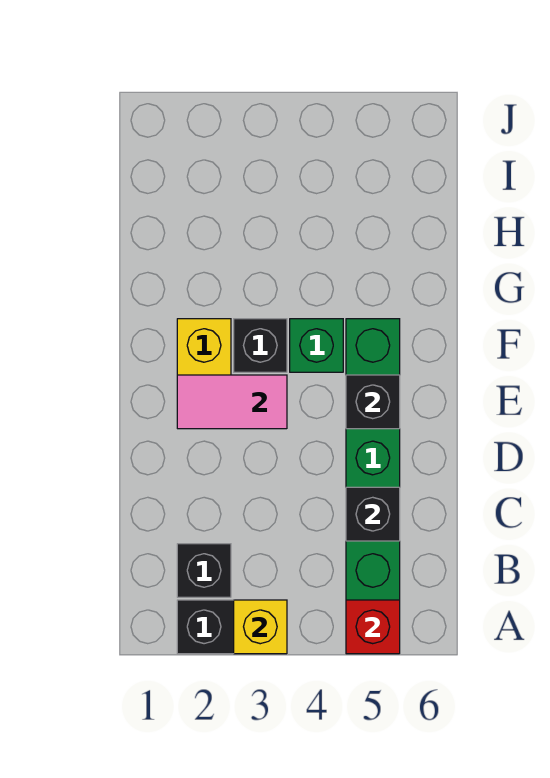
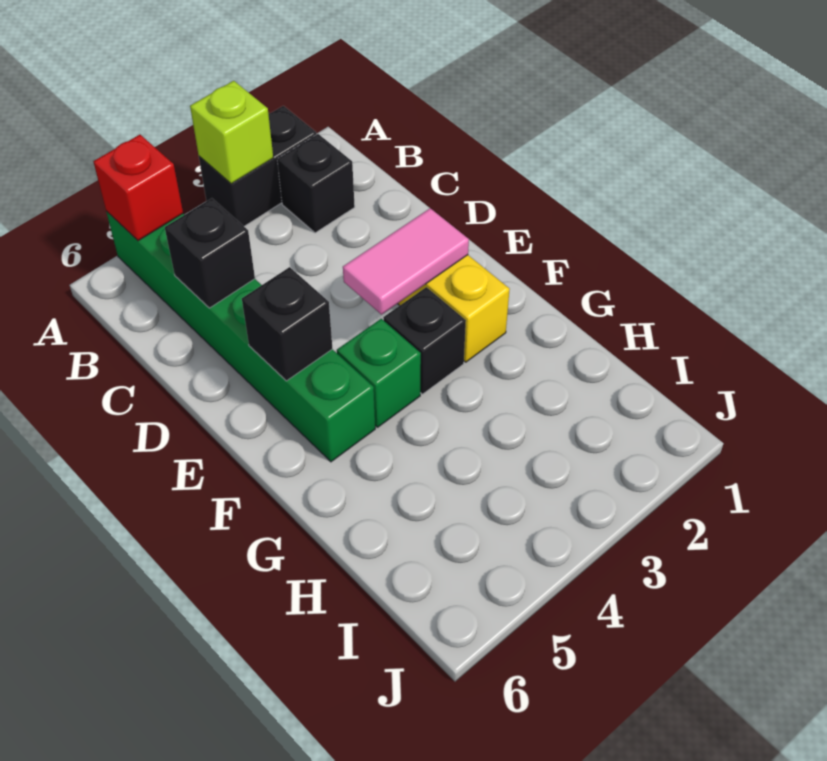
yellow brick A3 level 2 -> lime brick A3 level 2

